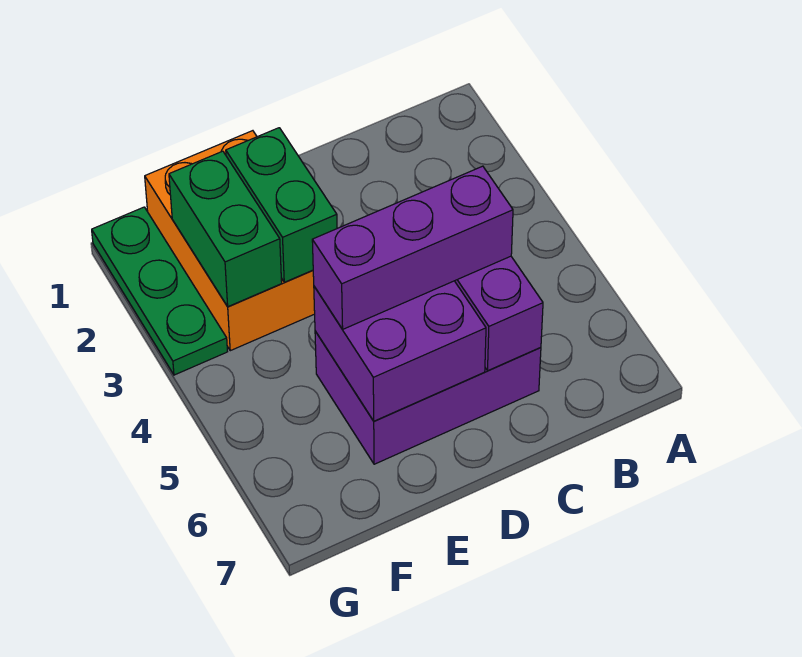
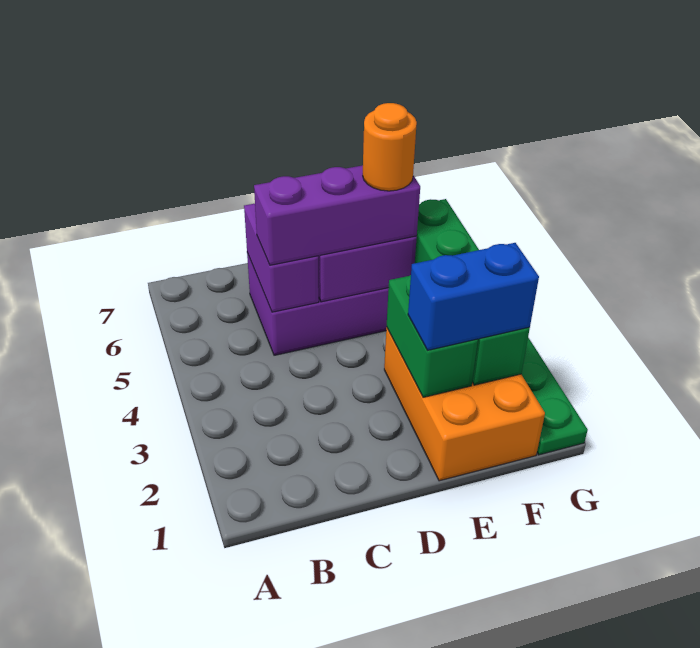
none -> blue brick E2:F2 level 3
none -> orange round brick E5 level 4
green brick F2:F3 level 2 -> green brick F2:F5 level 2

